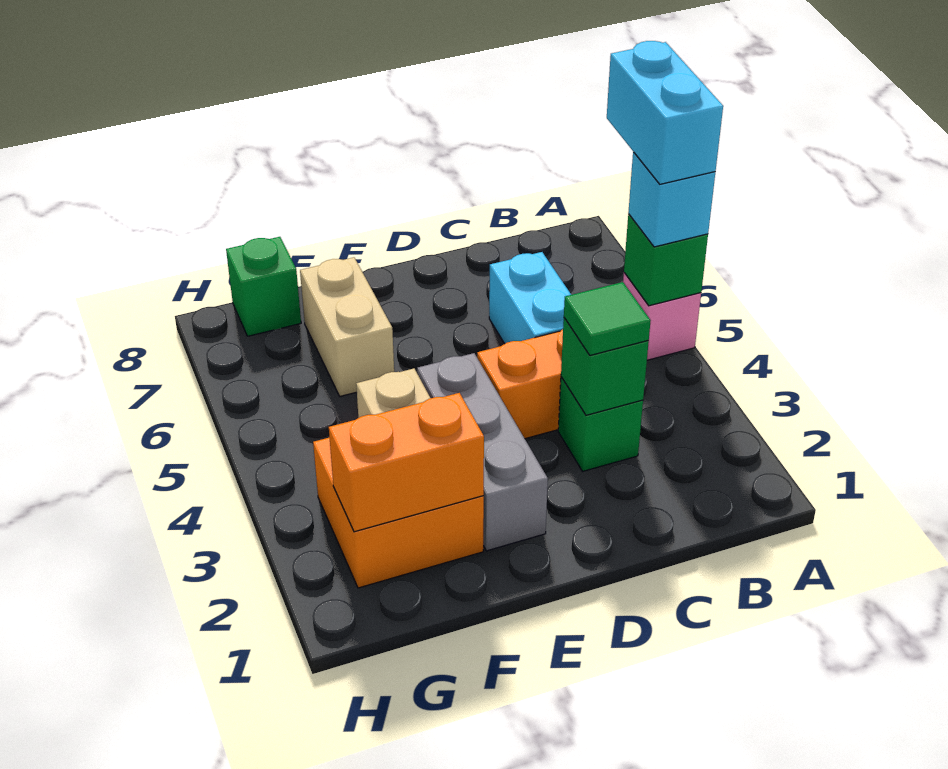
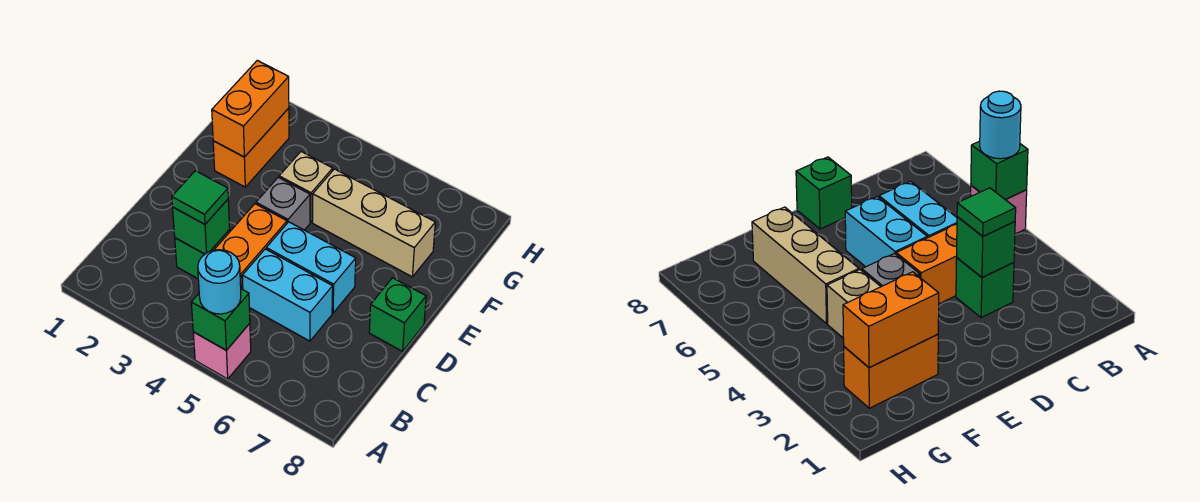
cyan brick A5 level 3 -> cyan round brick A5 level 3
cyan brick A5:A6 level 4 -> cyan brick D5:D6 level 1
grey brick E2:E4 level 1 -> grey brick E4 level 1
orange brick F2:G3 level 1 -> orange brick F2:G2 level 1
tan brick F6:F7 level 1 -> tan brick F5:F7 level 1
green brick G8 level 1 -> green brick D8 level 1

